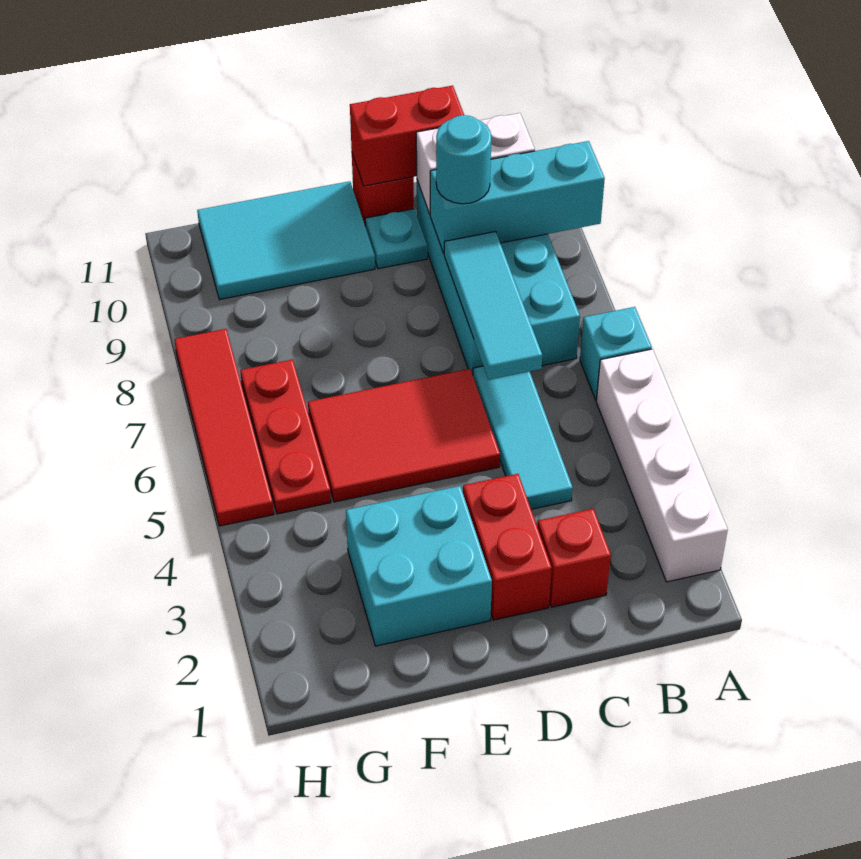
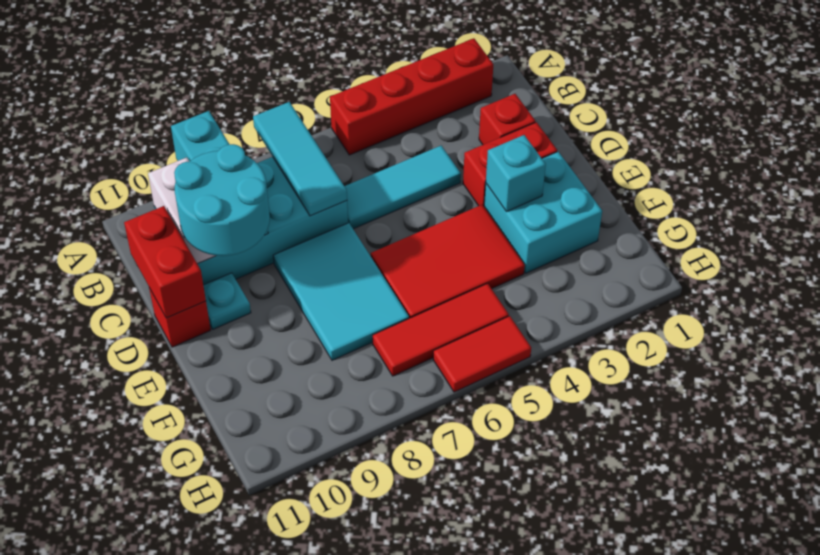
white brick A2:A5 level 1 -> red brick A2:A5 level 1
cyan brick A6 level 1 -> cyan brick E3 level 2
cyan tile C6:C8 level 2 -> cyan tile A7:C7 level 2
cyan round brick C9 level 3 -> cyan round brick C9:D10 level 3
red tile D5:F6 level 1 -> red tile E4:F6 level 1
cyan tile E10:G11 level 1 -> cyan tile D7:F8 level 1
red plate G5:G7 level 1 -> red tile G5:G7 level 1
red tile H5:H8 level 1 -> red tile H5:H6 level 1

